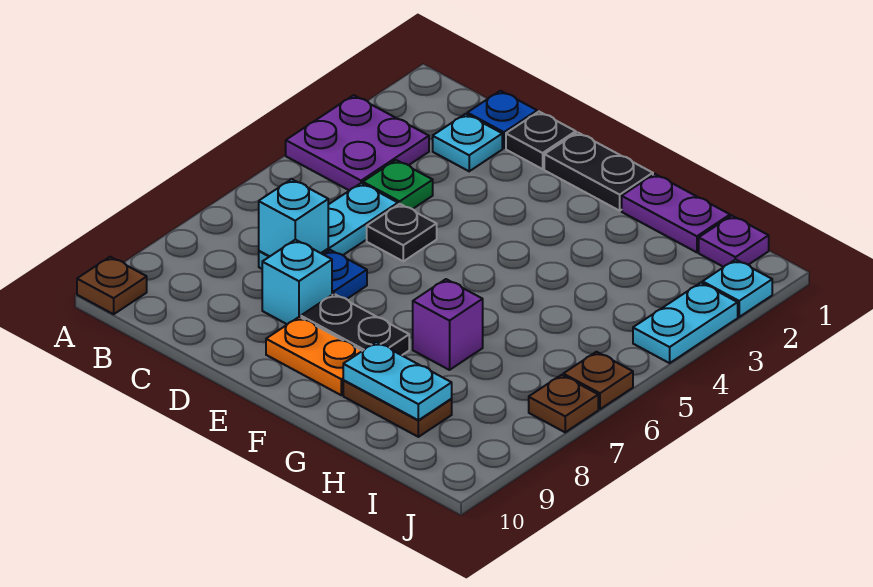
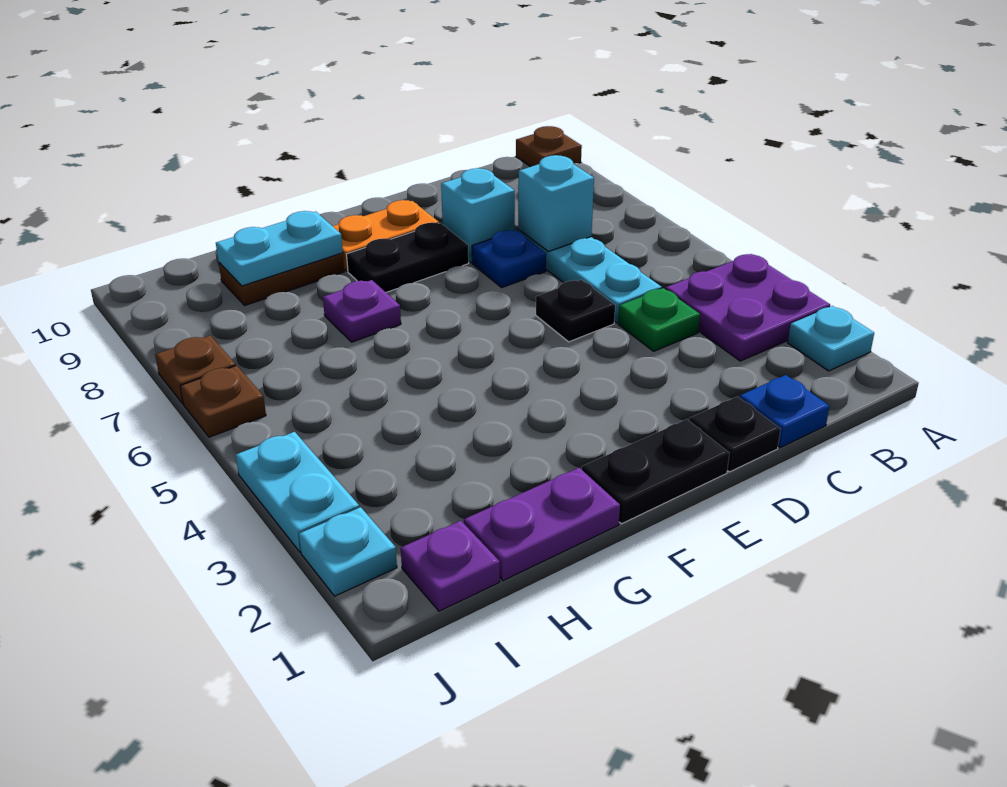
cyan plate C2 level 1 -> cyan plate A2 level 1
purple brick G7 level 1 -> purple plate G7 level 1

